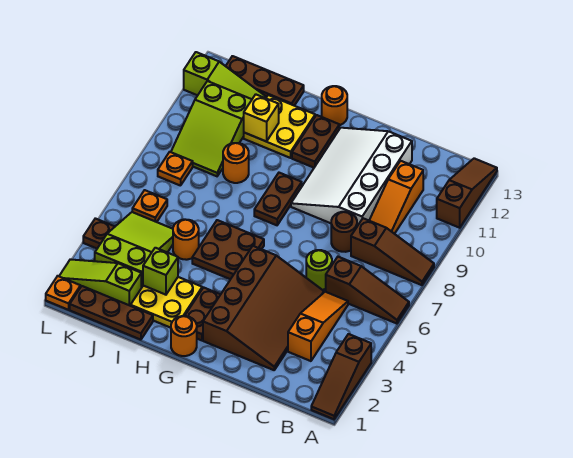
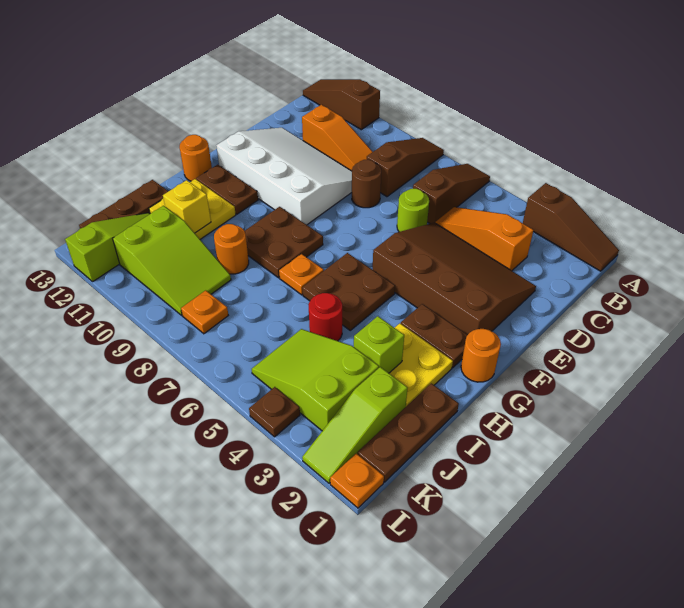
white slope D9:F12 level 1 top D -> white slope D9:F12 level 1 top F
brown plate G8:G9 level 1 -> brown plate G8:H9 level 1
orange round brick I5 level 1 -> red round brick I5 level 1
orange plate K6 level 1 -> orange plate H7 level 1

